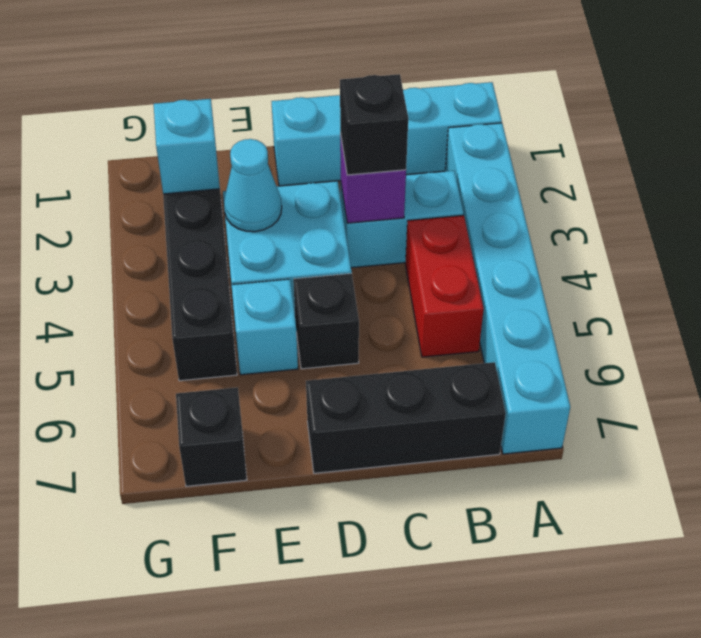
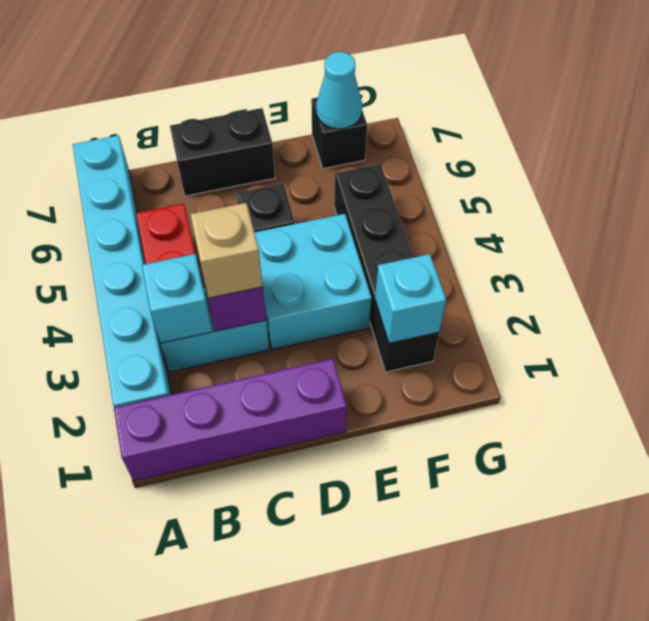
cyan brick A1:D1 level 1 -> purple brick A1:D1 level 1
black brick B7:D7 level 1 -> black brick C7:D7 level 1
black brick C3 level 3 -> tan brick C3 level 3
cyan cone E3 level 2 -> cyan cone F7 level 2
cyan brick E5 level 1 -> cyan brick B3 level 2

